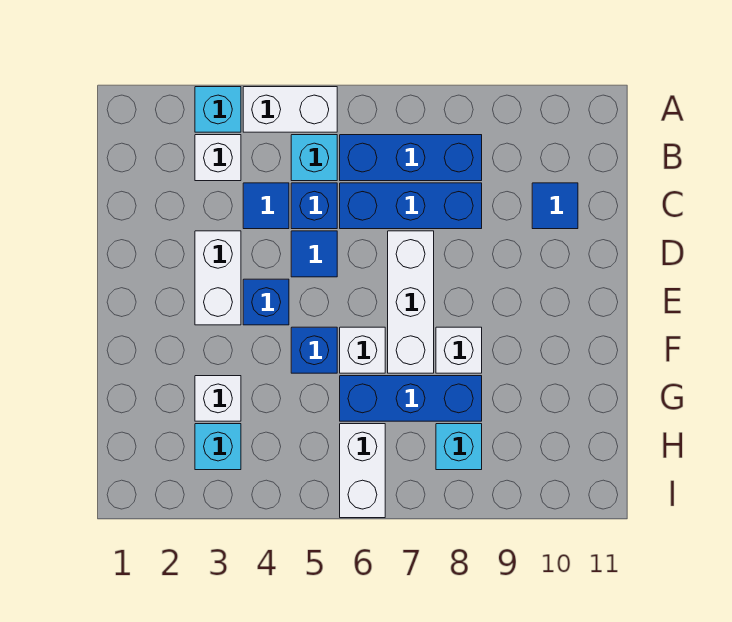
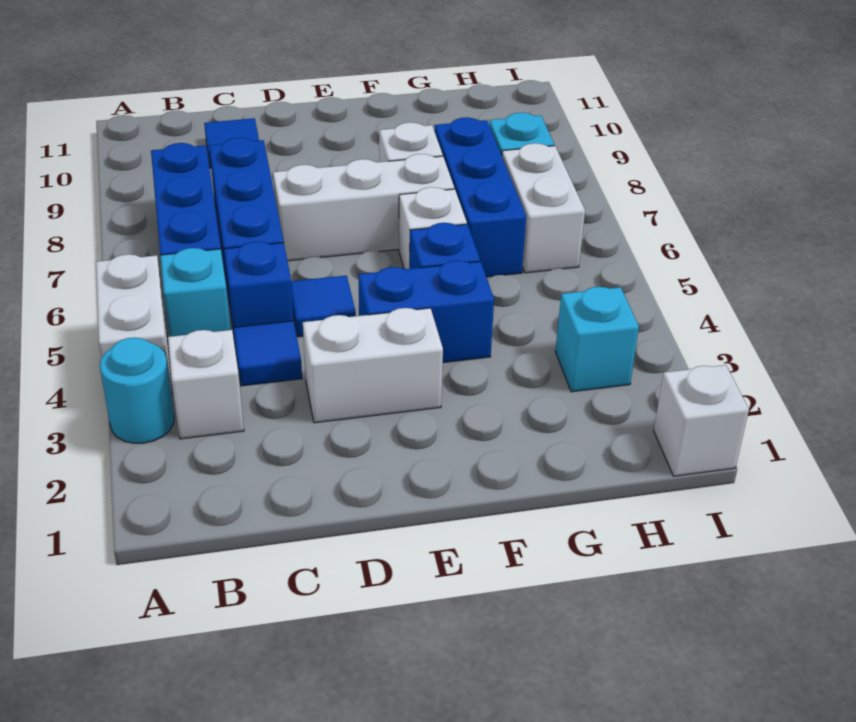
cyan brick A3 level 1 -> cyan round brick A3 level 1
blue brick E4 level 1 -> blue brick E4:F4 level 1
white brick G3 level 1 -> white brick I1 level 1
white brick H6:I6 level 1 -> white brick H6:H7 level 1

